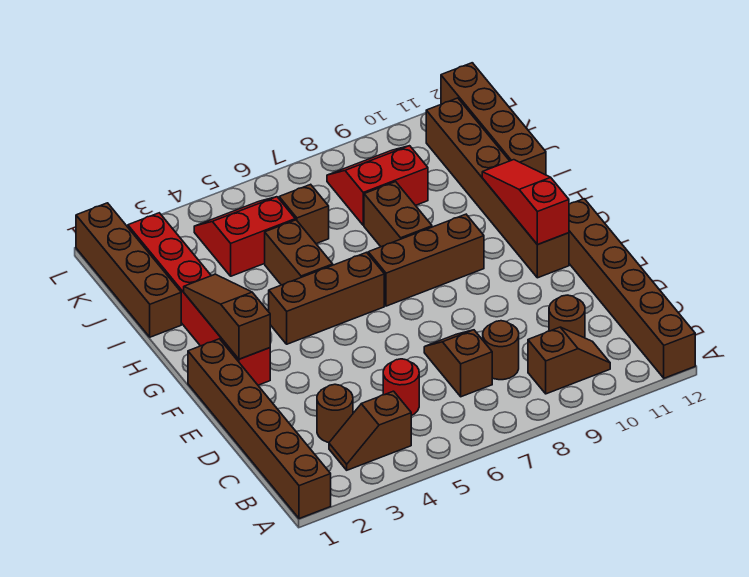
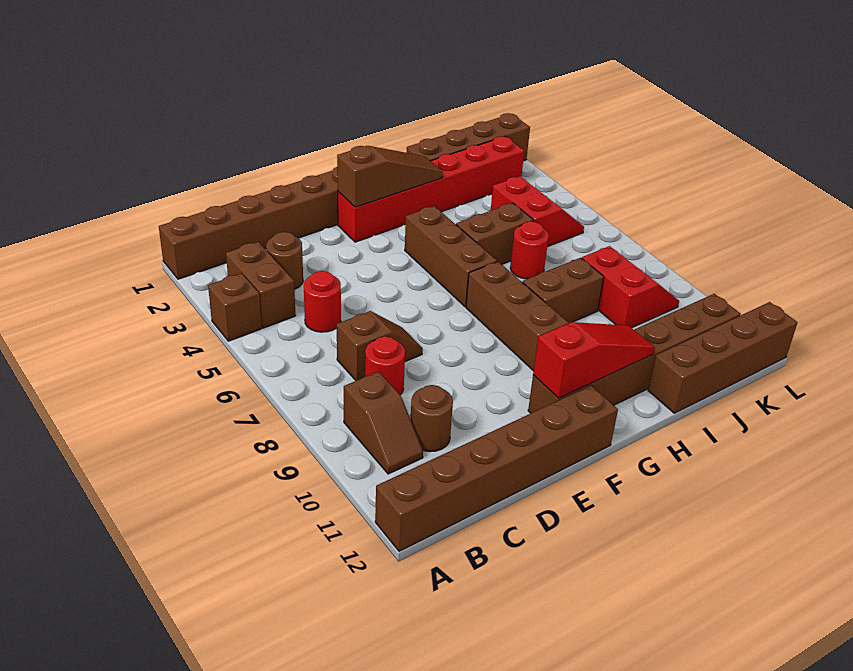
brown slope B3:B4 level 1 top 4 -> brown brick B3:B4 level 1
brown round brick C8 level 1 -> red round brick C8 level 1
none -> red round brick I6 level 1
brown brick J6 level 1 -> brown brick A4 level 1

